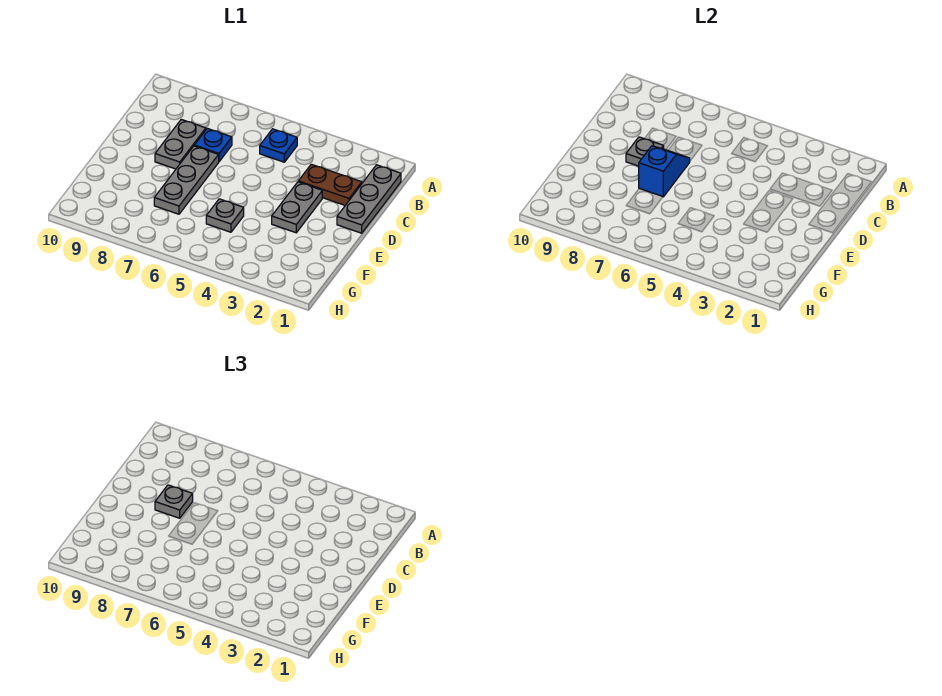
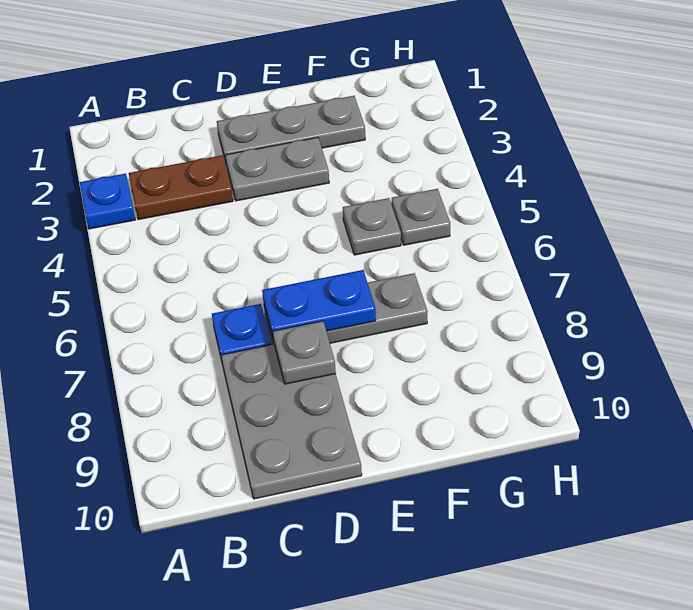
grey plate B1:D1 level 1 -> grey plate D2:F2 level 1
blue plate B5 level 1 -> blue plate A3 level 1
brown plate C2:C3 level 1 -> brown plate B3:C3 level 1
grey plate C8:D8 level 1 -> grey plate C8:D10 level 1
blue slope D7:E7 level 2 top E -> blue plate D7:E7 level 2
grey plate D8 level 3 -> grey plate G5 level 1

